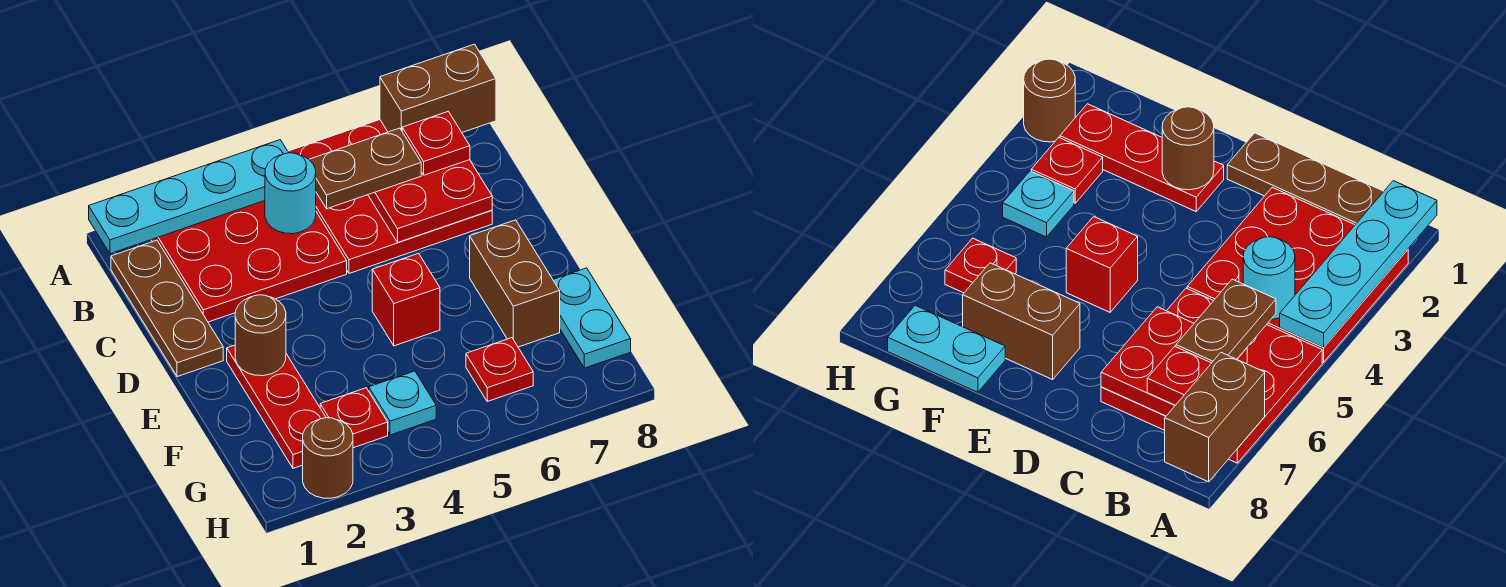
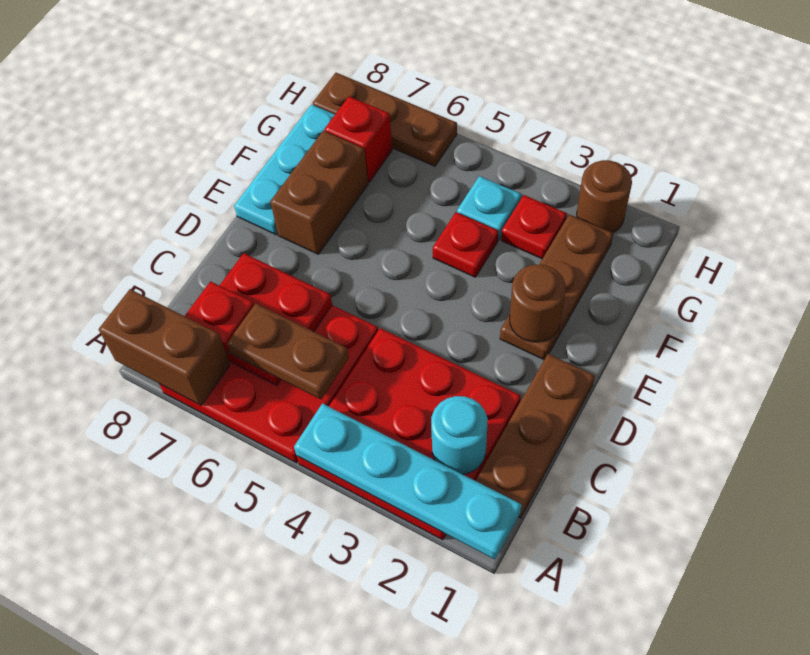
cyan round brick B4 level 2 -> cyan round brick B2 level 2
red plate E2:G2 level 1 -> brown plate E2:G2 level 1
red brick E5 level 1 -> red brick G7 level 1
cyan plate F8:G8 level 1 -> cyan plate E8:G8 level 1
red plate G6 level 1 -> red plate F4 level 1
none -> brown plate H6:H8 level 1

